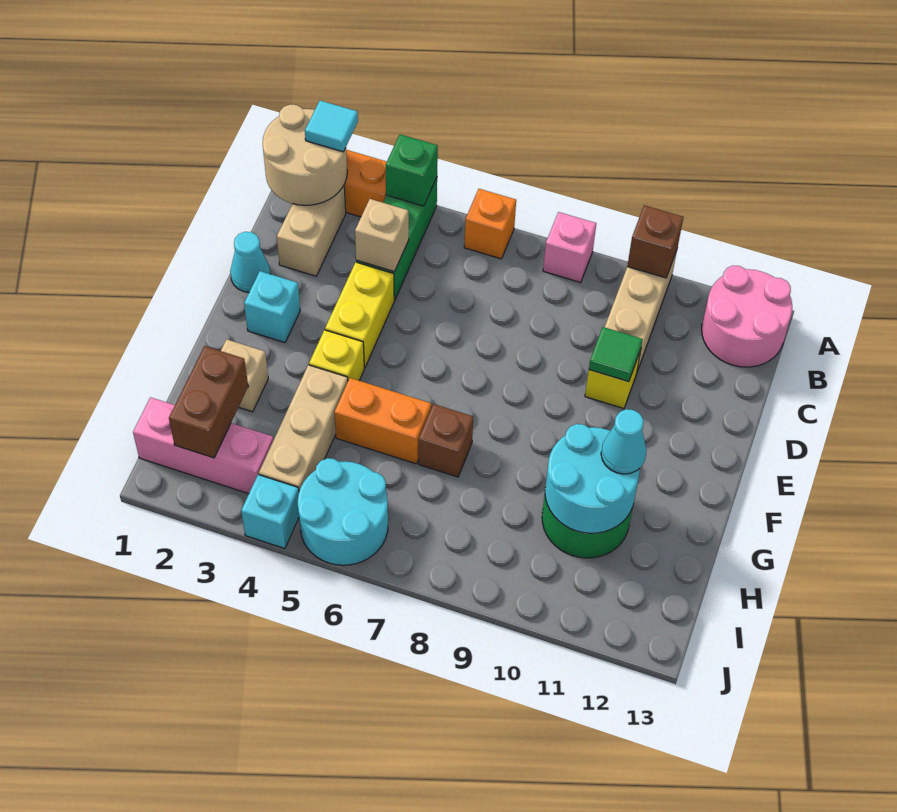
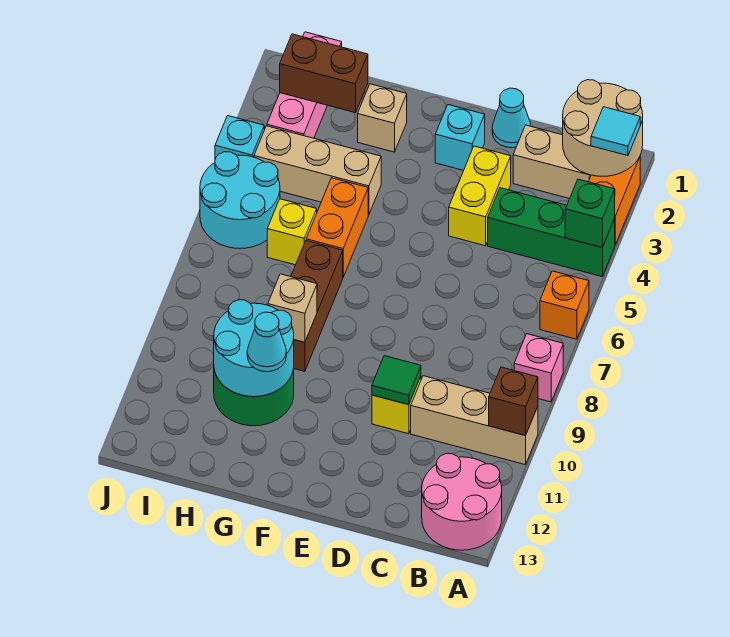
tan brick C4 level 2 -> tan brick G9 level 2
yellow brick D4:E4 level 1 -> yellow brick D3:D4 level 1
yellow brick F4 level 1 -> yellow brick H6 level 1
brown brick G7 level 1 -> brown brick G7:G9 level 1

